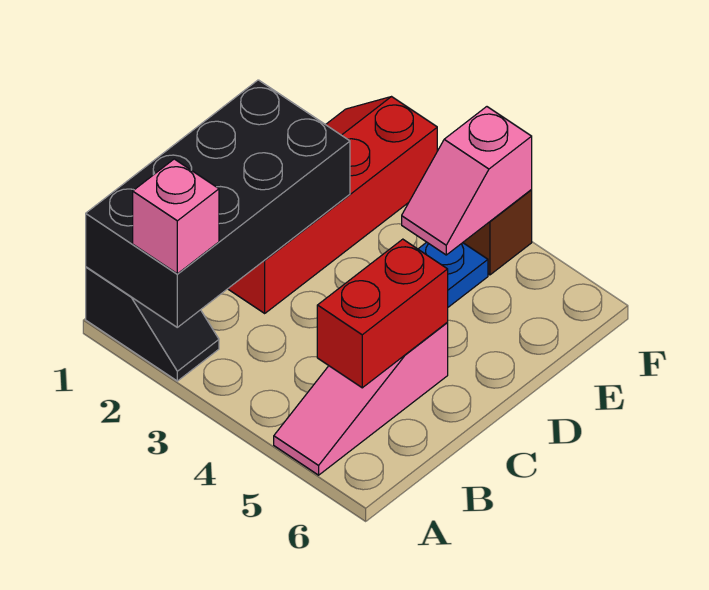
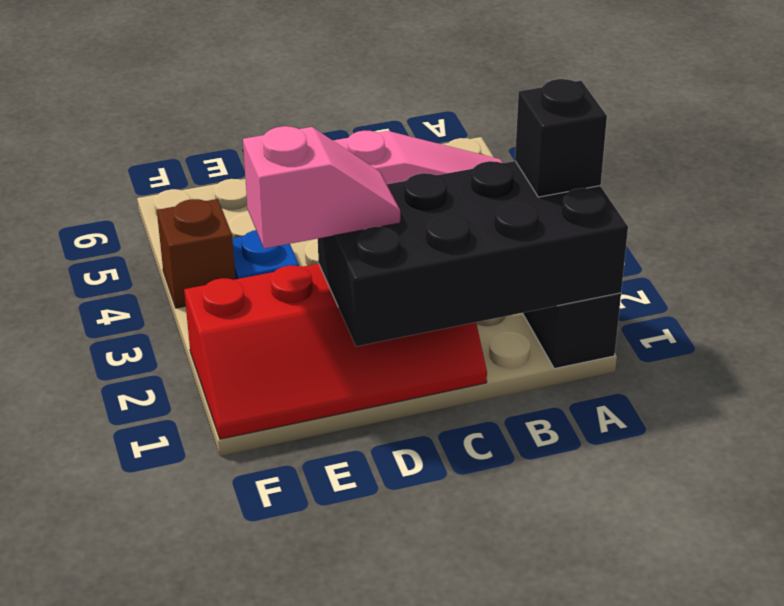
pink brick A2 level 3 -> black brick A2 level 3
red brick B5:C5 level 2 -> none
pink slope E4:F4 level 2 top F -> pink slope D2:E2 level 3 top E

